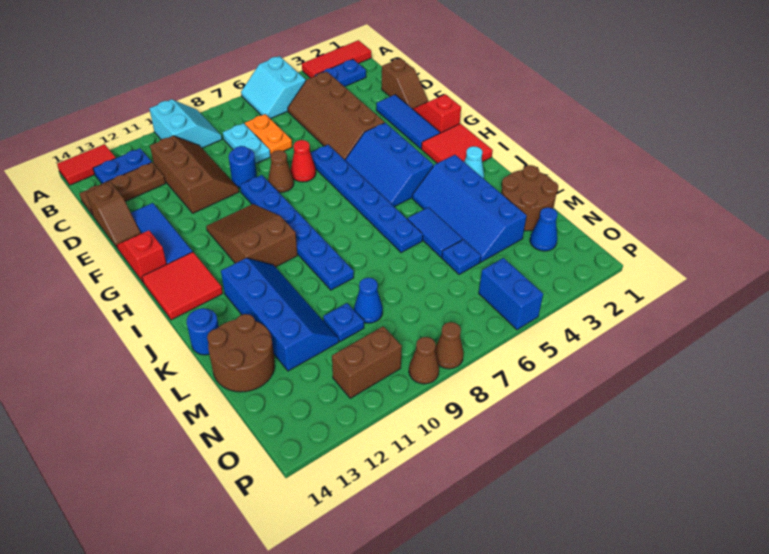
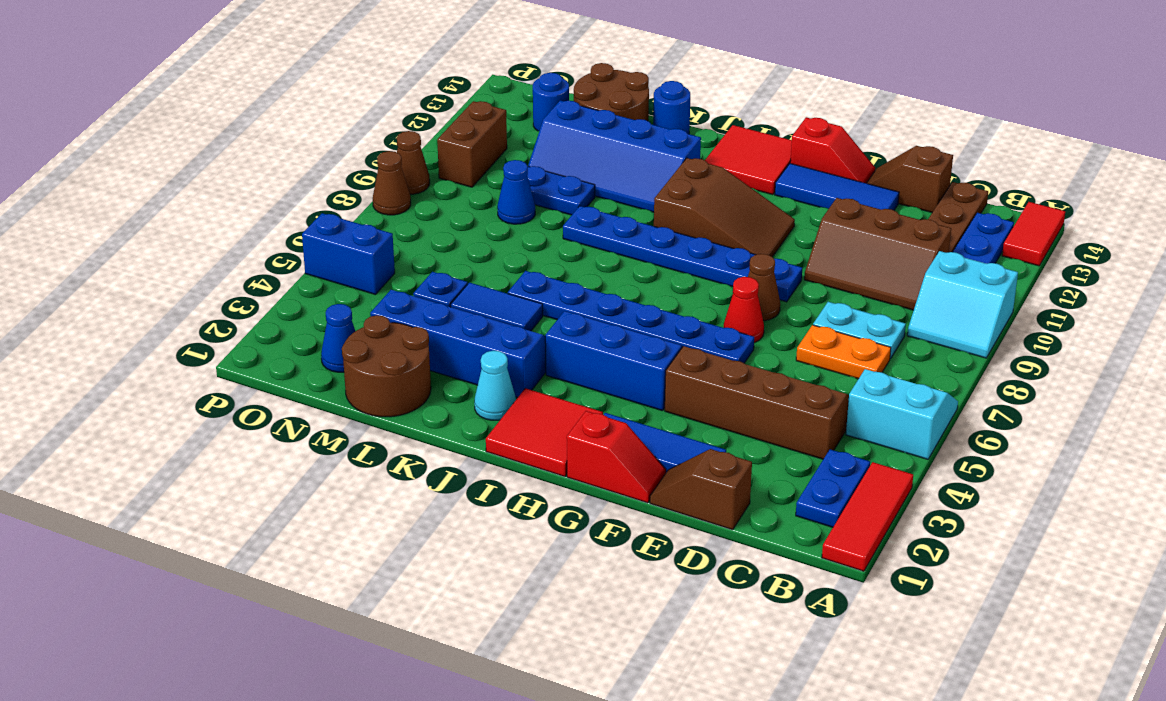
blue round brick E9 level 1 -> blue round brick N13 level 1
blue plate M10 level 1 -> blue plate L10:M10 level 1

